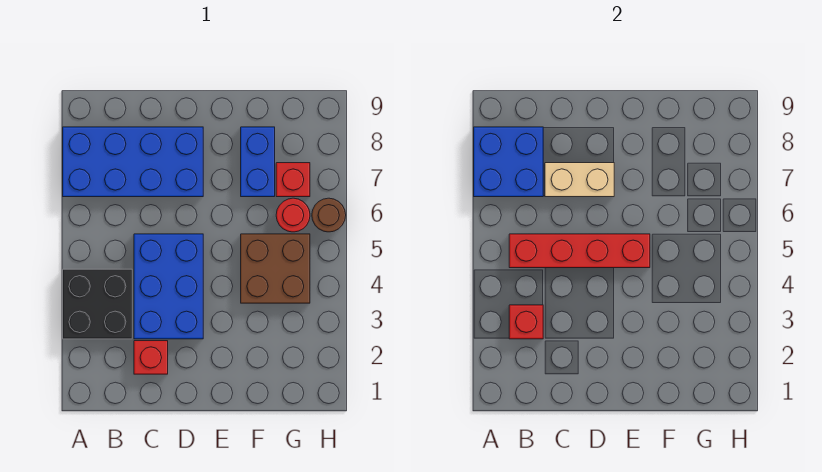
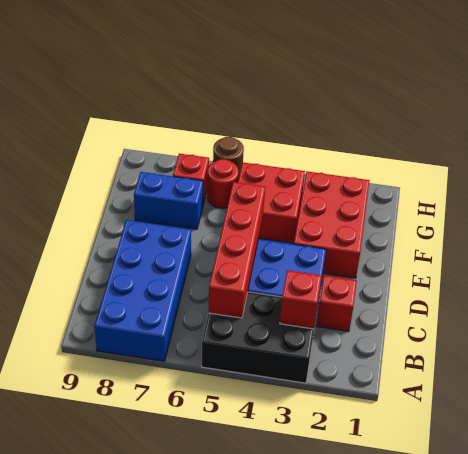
black brick A3:B4 level 1 -> black brick A3:B5 level 1
blue brick A7:B8 level 2 -> none
tan brick C7:D7 level 2 -> none
none -> red brick E2:G3 level 1
brown brick F4:G5 level 1 -> red brick F4:G5 level 1

